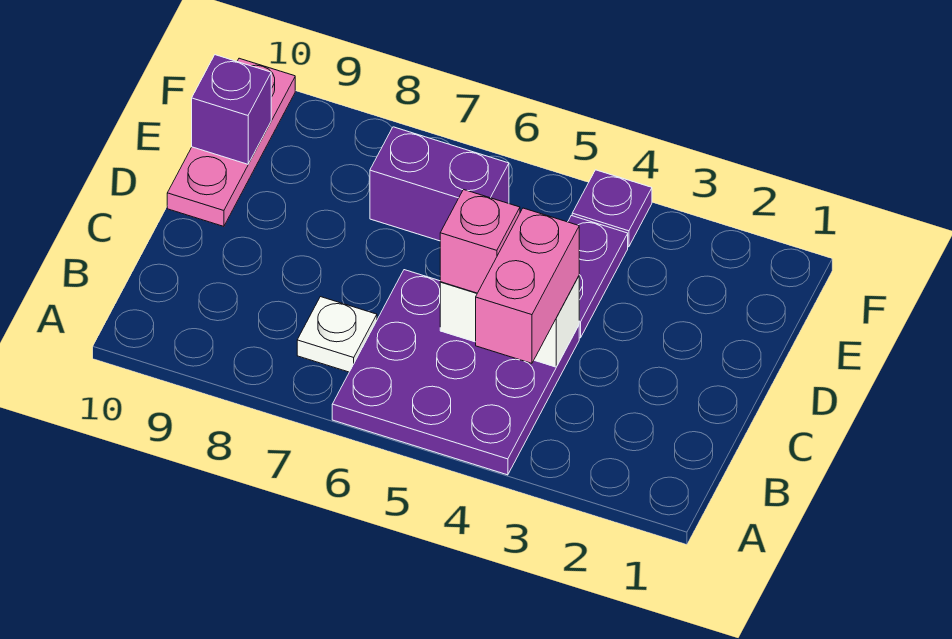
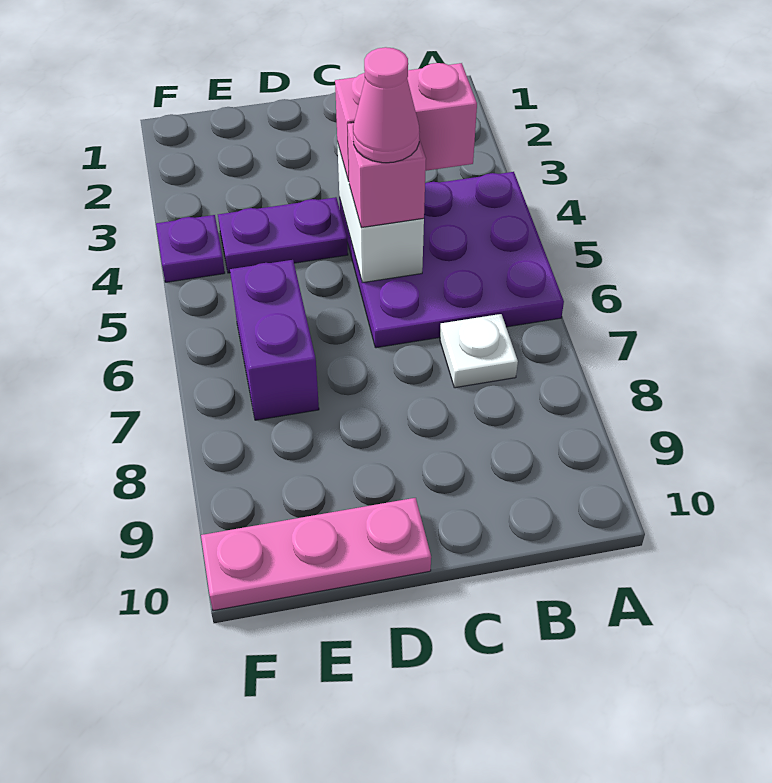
none -> pink cone C5 level 4
purple brick E10 level 2 -> none

